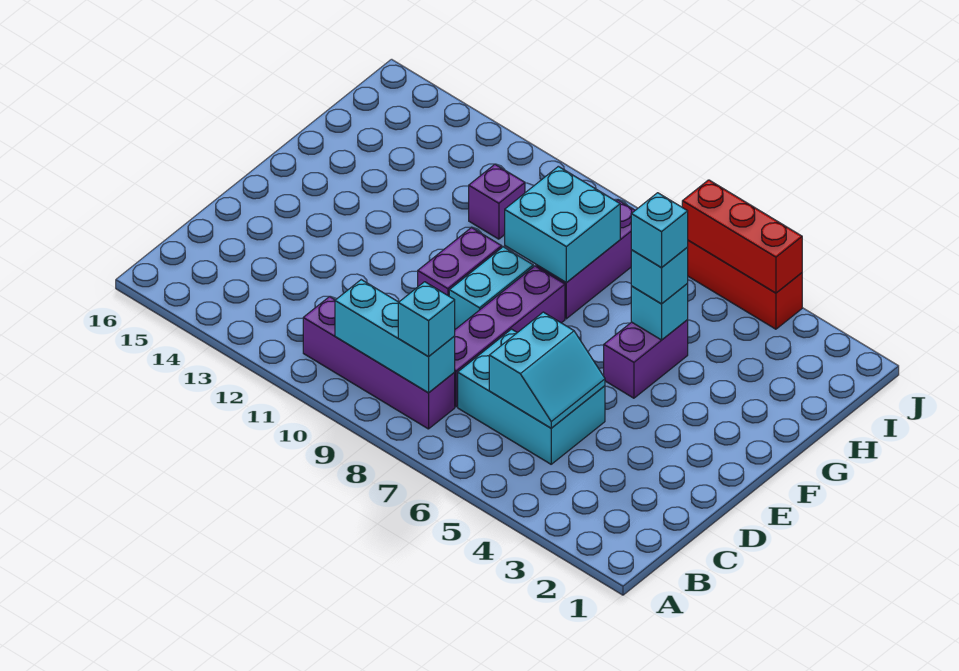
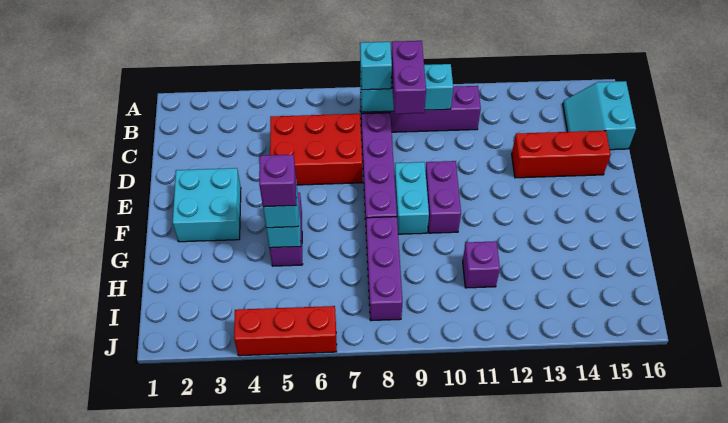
none -> purple brick B9:C9 level 3
cyan brick C5:D7 level 1 -> red brick C5:D7 level 1
cyan slope C5:D6 level 2 top 6 -> cyan slope B15:C16 level 1 top 16
cyan brick G5 level 4 -> purple brick G5 level 4
cyan brick G8:H9 level 2 -> cyan brick E2:F3 level 1
red brick J4:J6 level 2 -> red brick D13:D15 level 1

